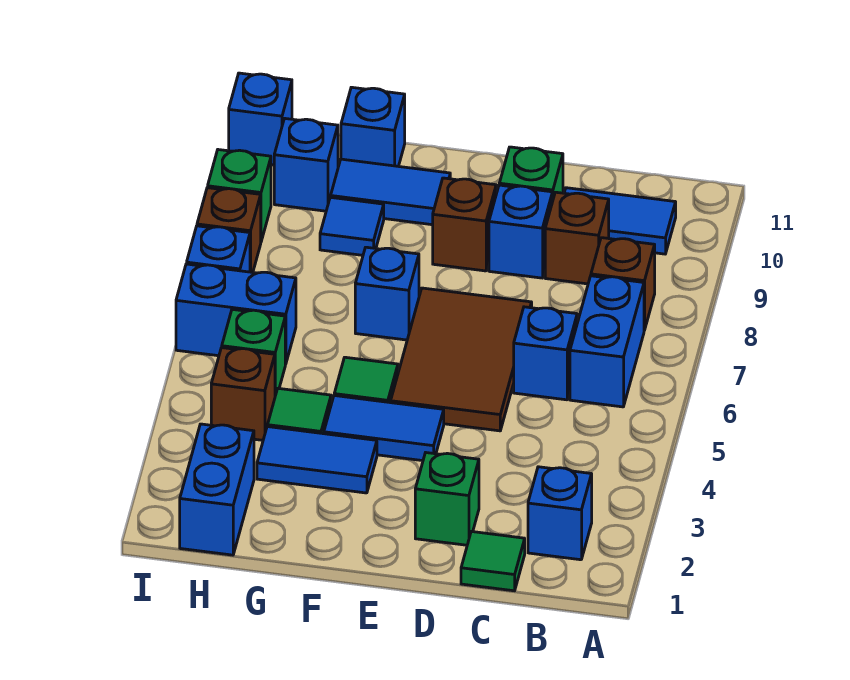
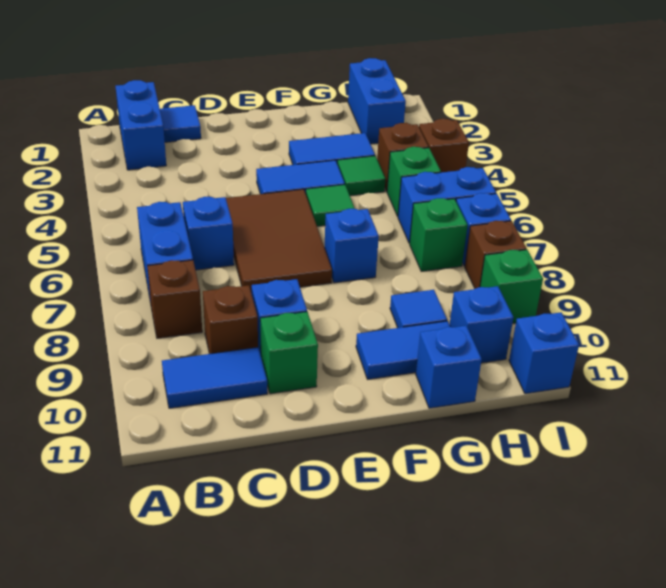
blue brick B2 level 1 -> blue brick B1:B2 level 1
green tile C1 level 1 -> blue tile C1 level 1
green brick D2 level 1 -> green brick H7 level 1
brown brick E9 level 1 -> brown brick I4 level 1

